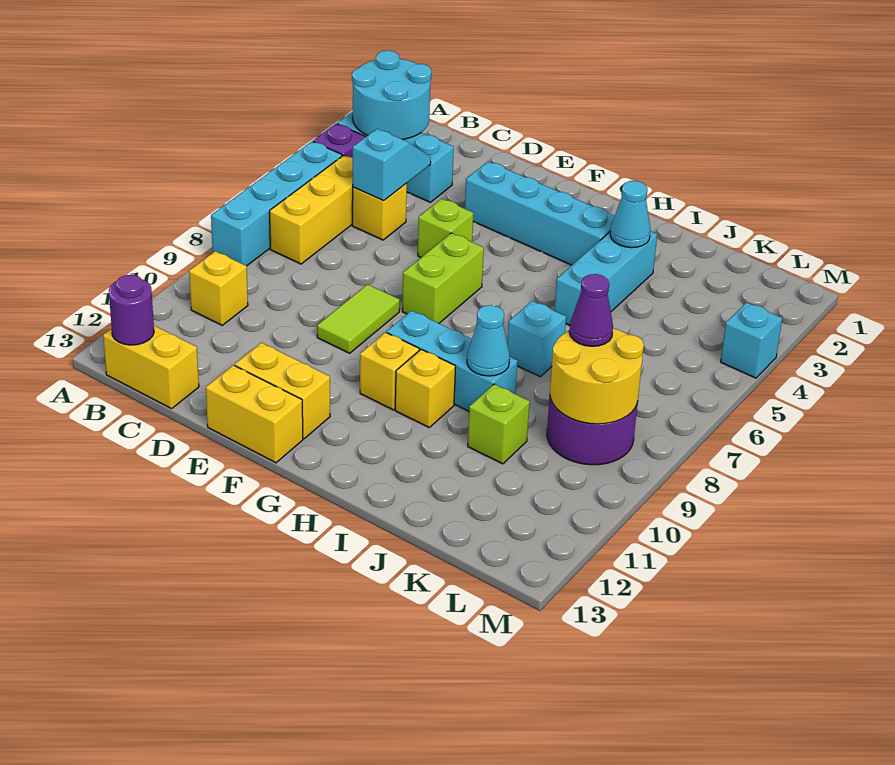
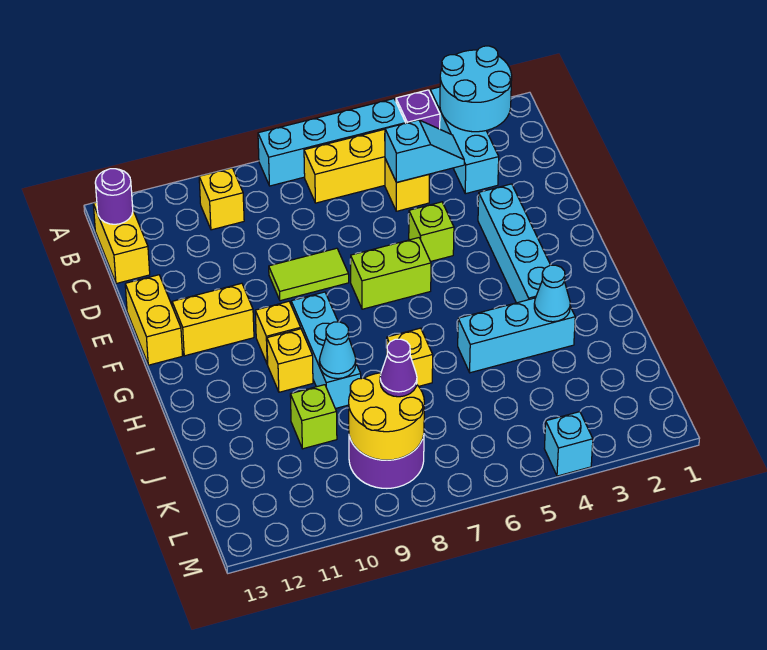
yellow brick E12:F12 level 1 -> yellow brick F11:F12 level 1
cyan brick I7 level 1 -> yellow brick I7 level 1

